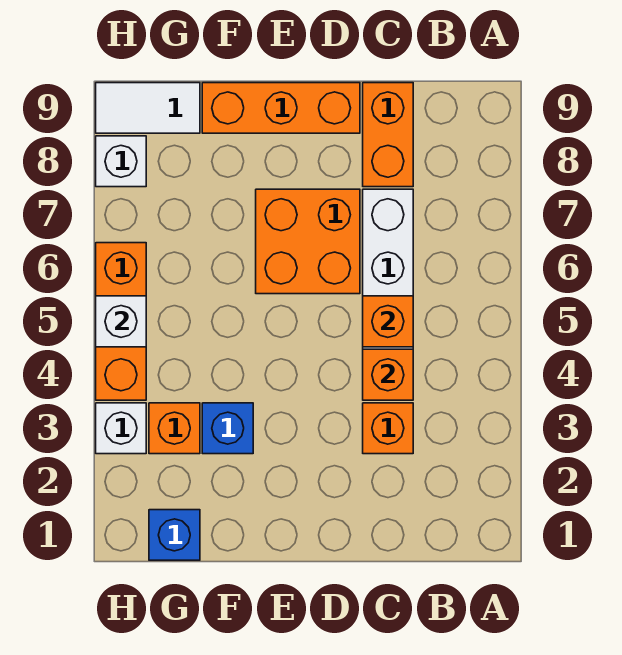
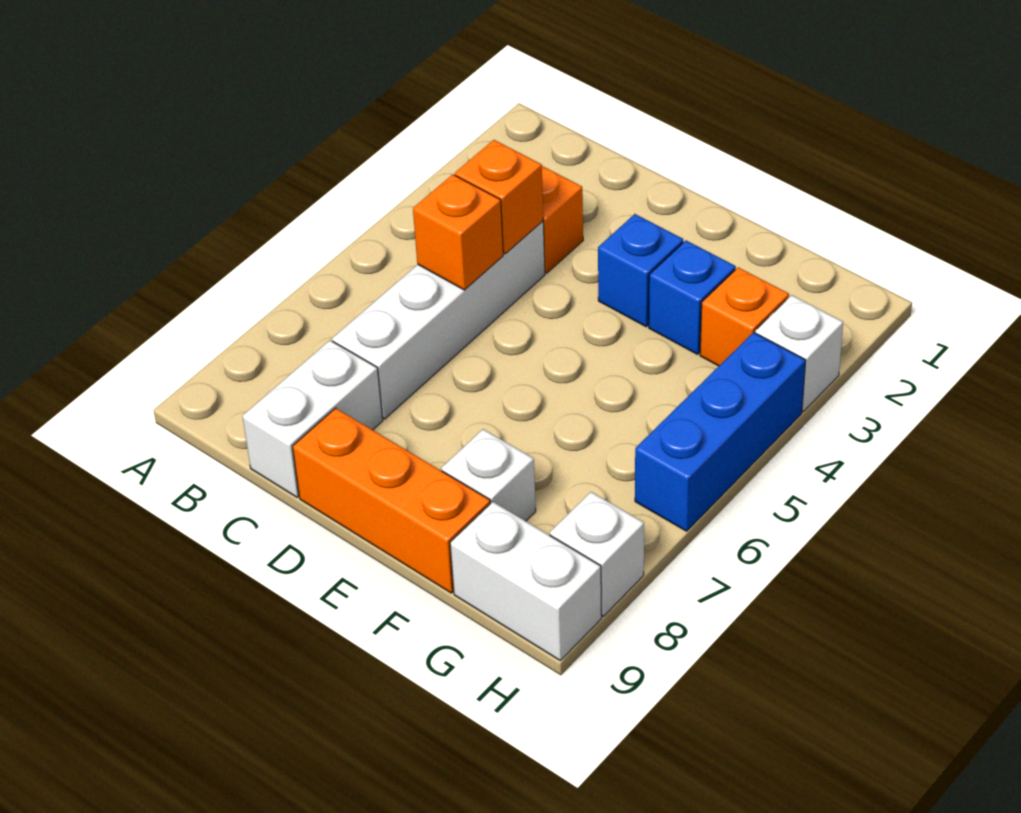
orange brick C8:C9 level 1 -> white brick C8:C9 level 1
orange brick D6:E7 level 1 -> none
blue brick G1 level 1 -> blue brick E3 level 1
white tile G9:H9 level 1 -> white brick G9:H9 level 1
orange brick H4:H6 level 1 -> blue brick H4:H6 level 1
white brick H5 level 2 -> white brick F8 level 1

